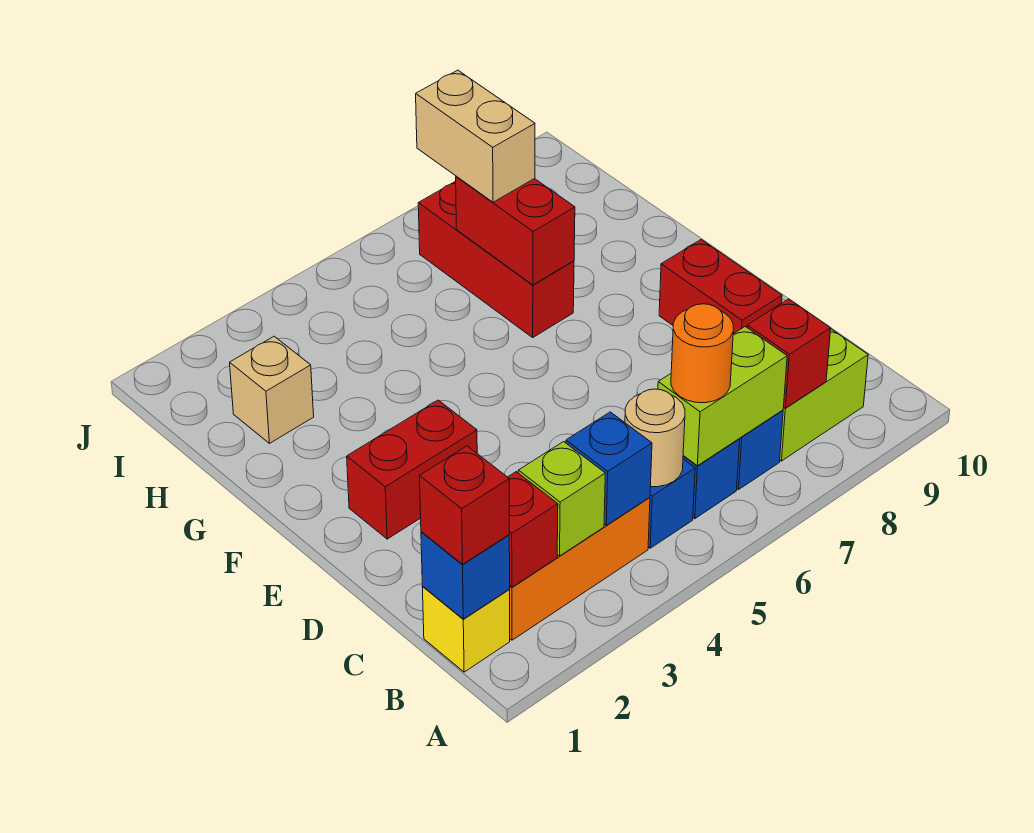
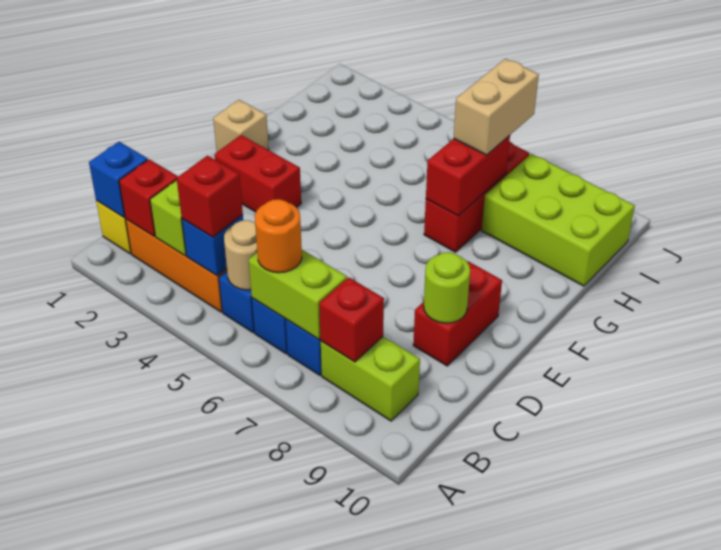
red brick B1 level 3 -> red brick B4 level 3
none -> lime round brick D9 level 2
tan brick H2 level 1 -> tan brick F1 level 1
none -> lime brick H8:I10 level 1

